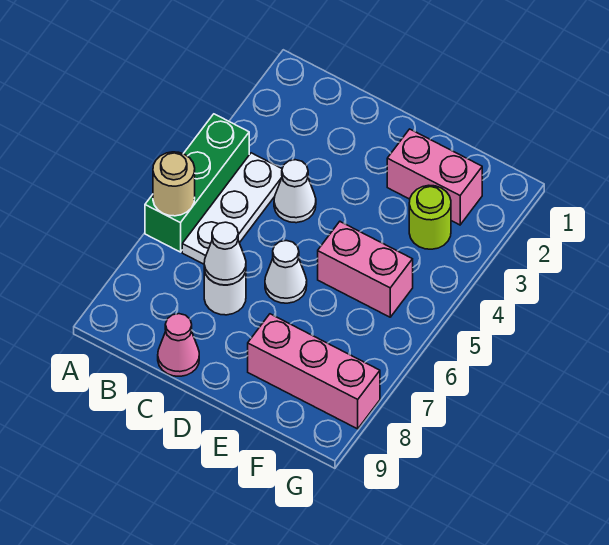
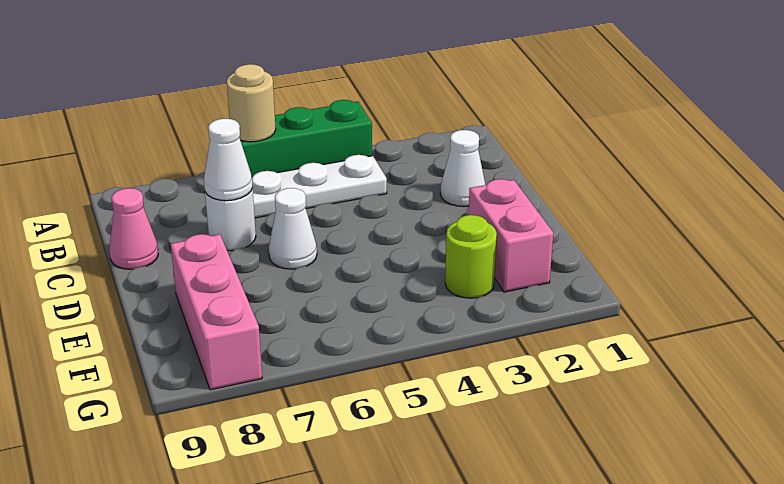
white cone C4 level 1 -> white cone C2 level 1
pink brick E5:F5 level 1 -> none

